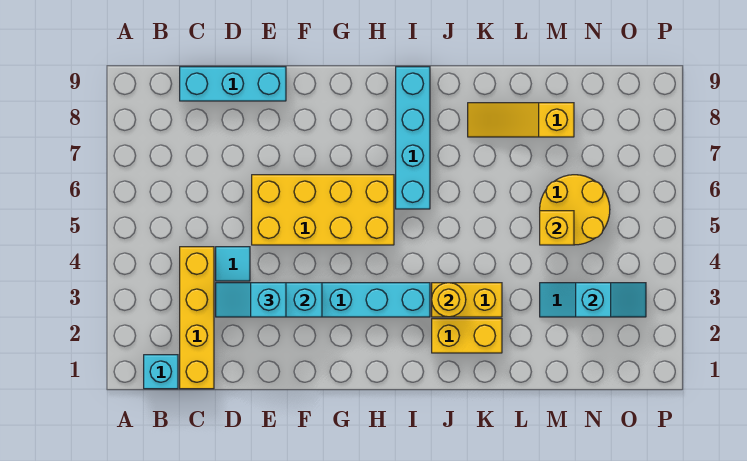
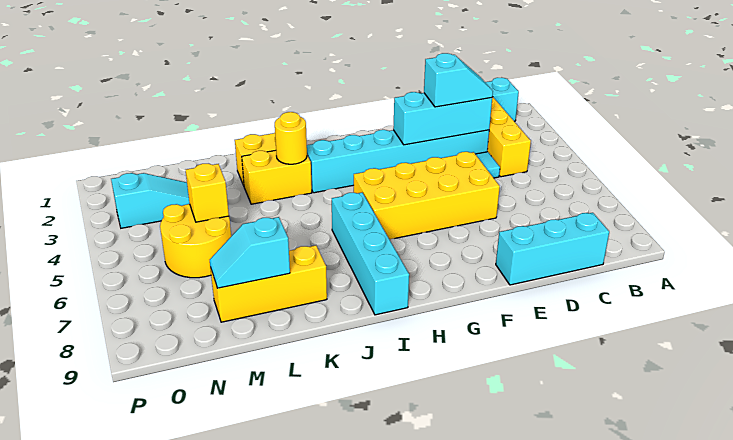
yellow slope K8:M8 level 1 top M -> yellow brick K8:M8 level 1
cyan slope N3:O3 level 2 top N -> cyan slope L8:M8 level 2 top L

